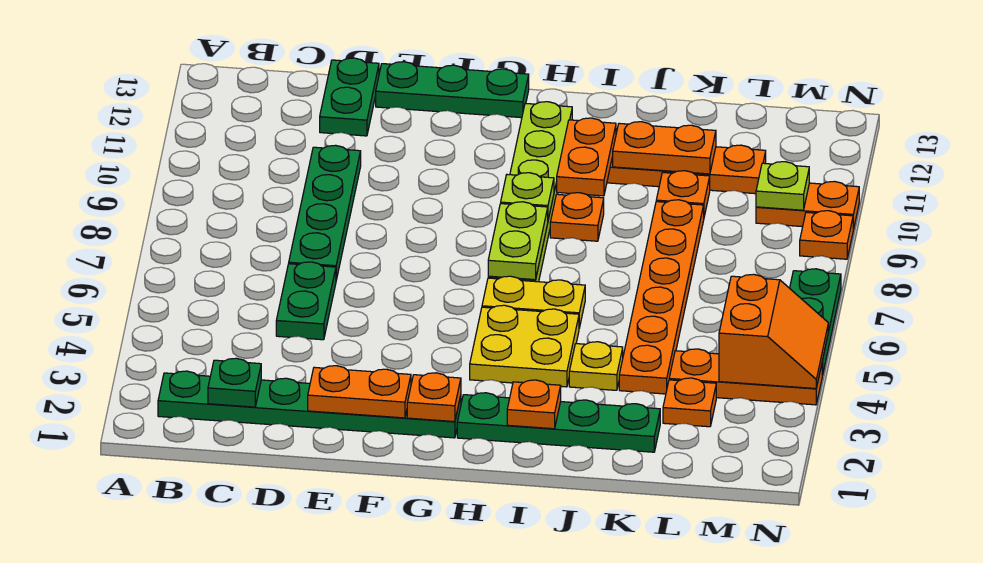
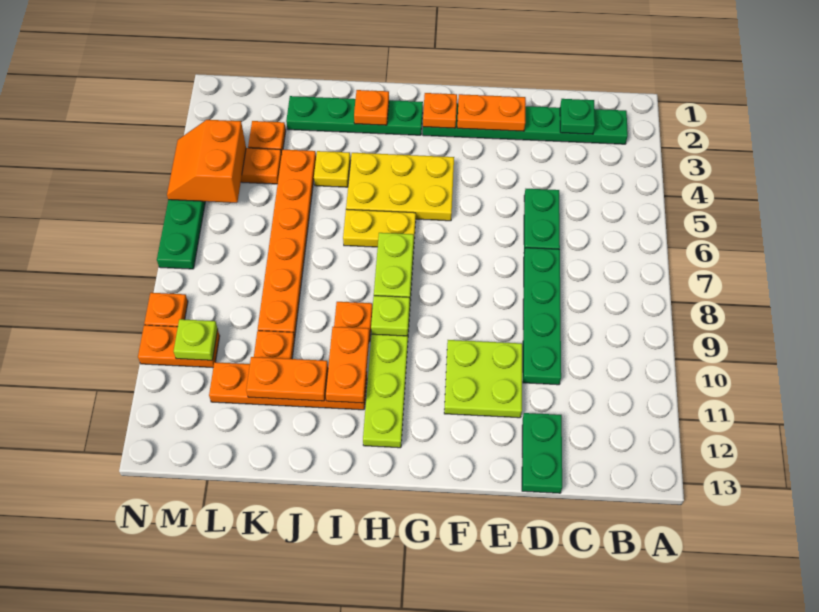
none -> lime plate E10:F11 level 1
green plate E13:G13 level 1 -> none
yellow plate H4:I5 level 1 -> yellow plate G4:I5 level 1

